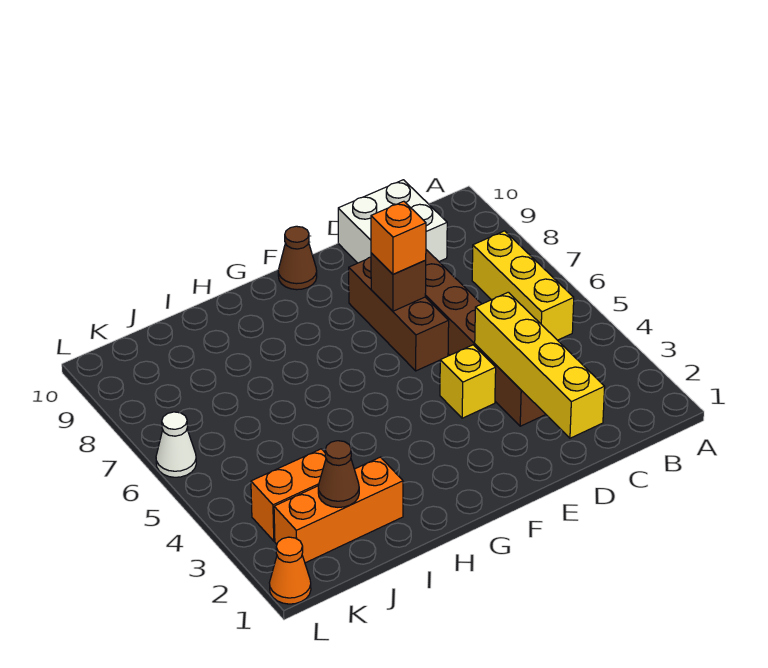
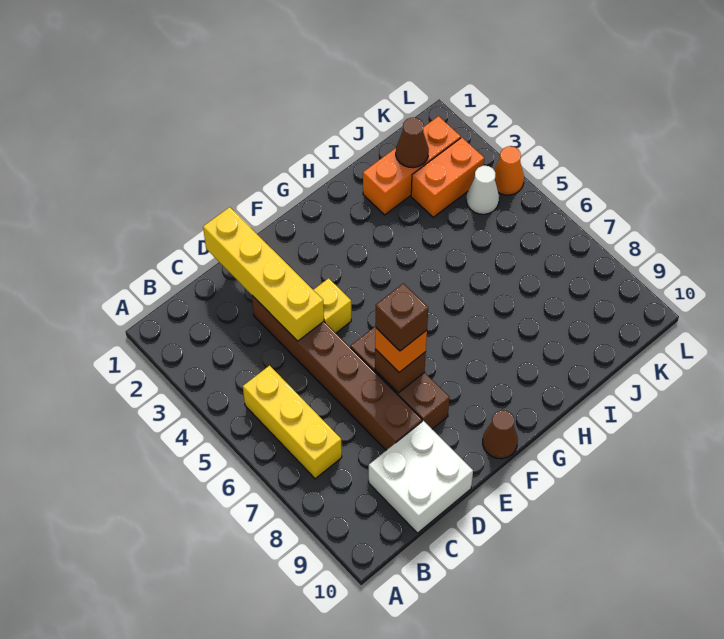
none -> brown brick E7 level 4
orange cone L1 level 1 -> orange cone L4 level 1
white cone L6 level 1 -> white cone K4 level 1

